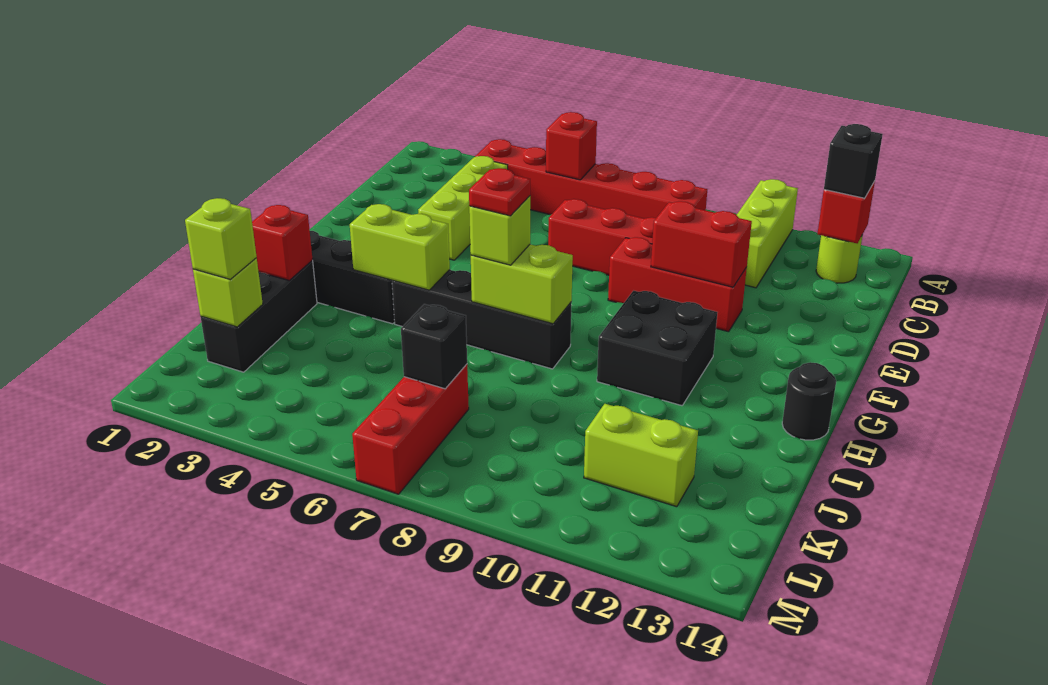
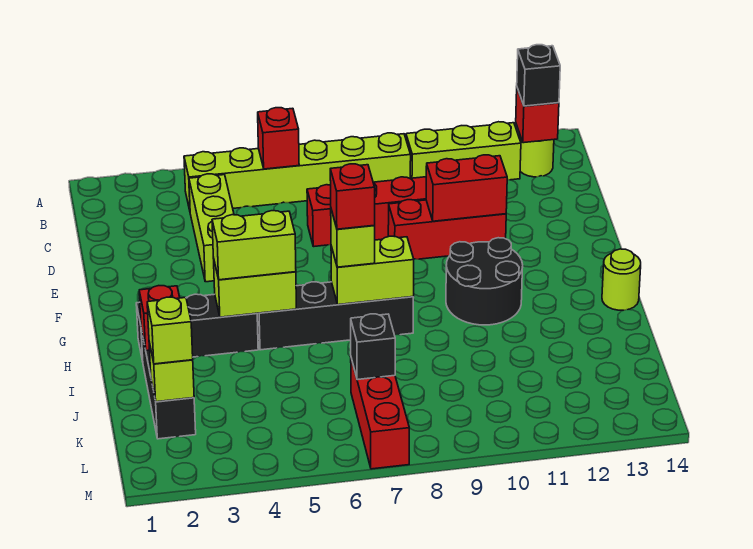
lime brick A11:C11 level 1 -> lime brick B10:B12 level 1
red brick B4:B9 level 1 -> lime brick B4:B9 level 1
black brick G10:H11 level 1 -> black round brick G10:H11 level 1
red plate H7 level 4 -> red brick H7 level 4
black round brick H14 level 1 -> lime round brick H14 level 1
lime brick K11:K12 level 1 -> lime brick H4:H5 level 3

